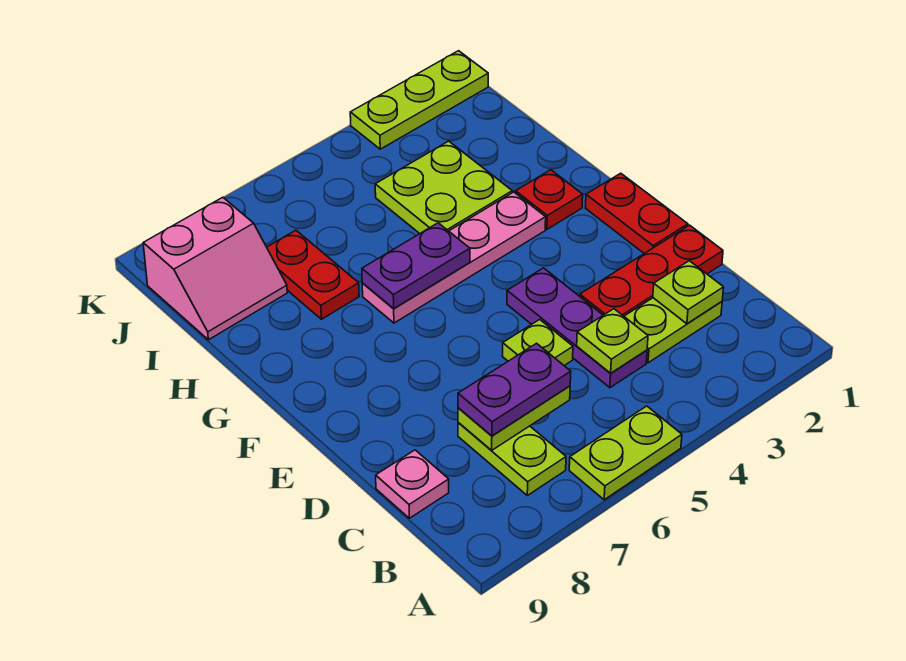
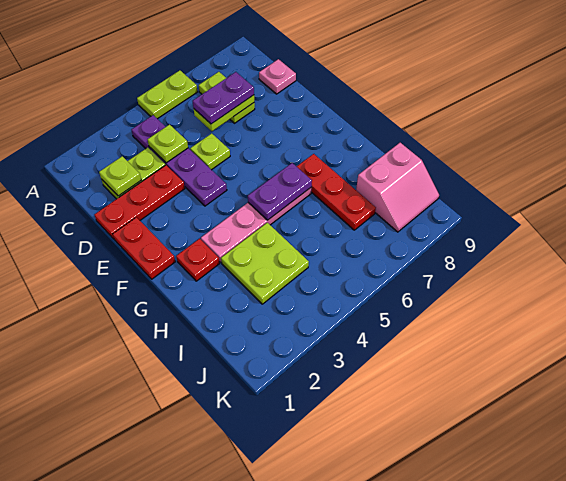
purple plate C4:E4 level 1 -> purple plate B4:E4 level 1
red plate H7:I7 level 1 -> red plate G7:I7 level 1
pink slope I8:J9 level 1 top J -> pink slope I8:J9 level 1 top I
lime plate K1:K3 level 1 -> none

